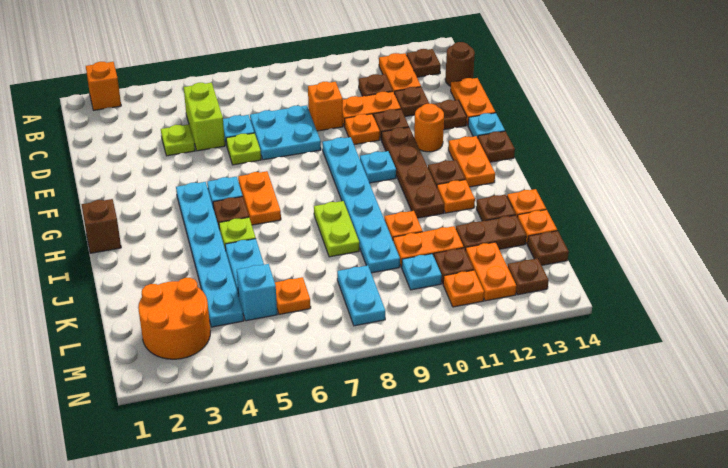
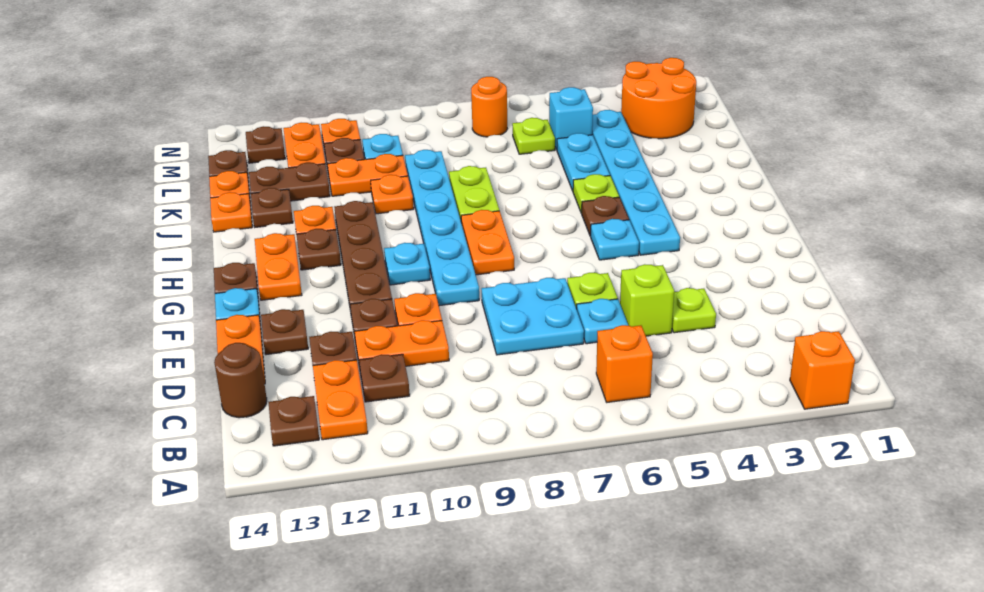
lime brick C5:D5 level 1 -> lime brick D5 level 1
orange brick D9 level 1 -> orange brick B6 level 1
orange round brick F12 level 1 -> orange round brick M7 level 1
orange plate G6:H6 level 1 -> orange plate G8:H8 level 1
brown brick H1 level 1 -> none
orange plate L6 level 1 -> lime plate L6 level 1
cyan plate L8:M8 level 1 -> none

